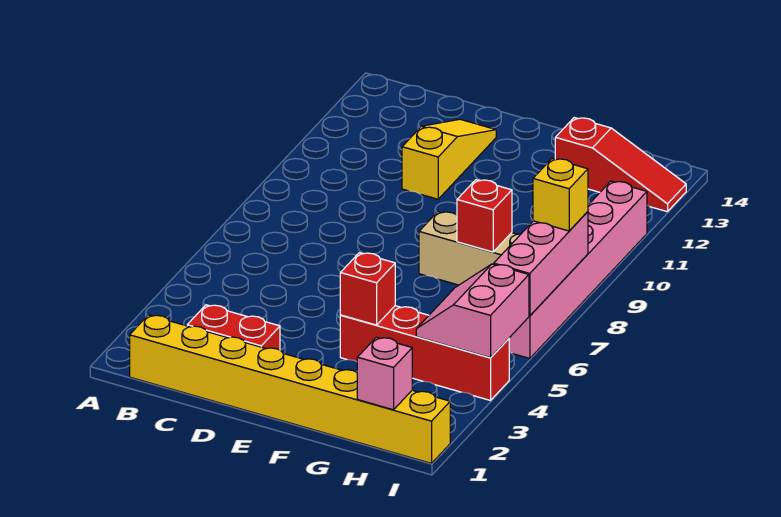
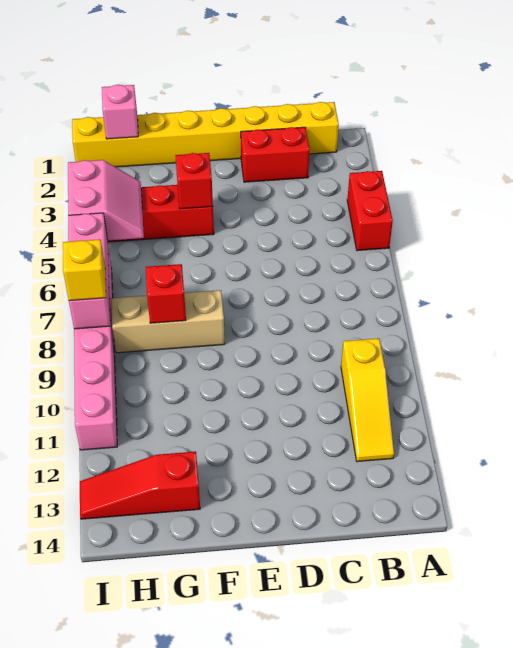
none -> red brick A4:A5 level 1
yellow slope D11:D13 level 1 top 11 -> yellow slope B10:B12 level 1 top 10

